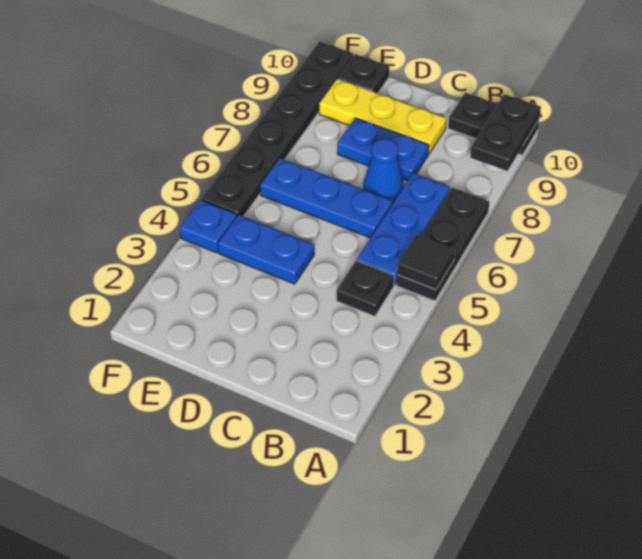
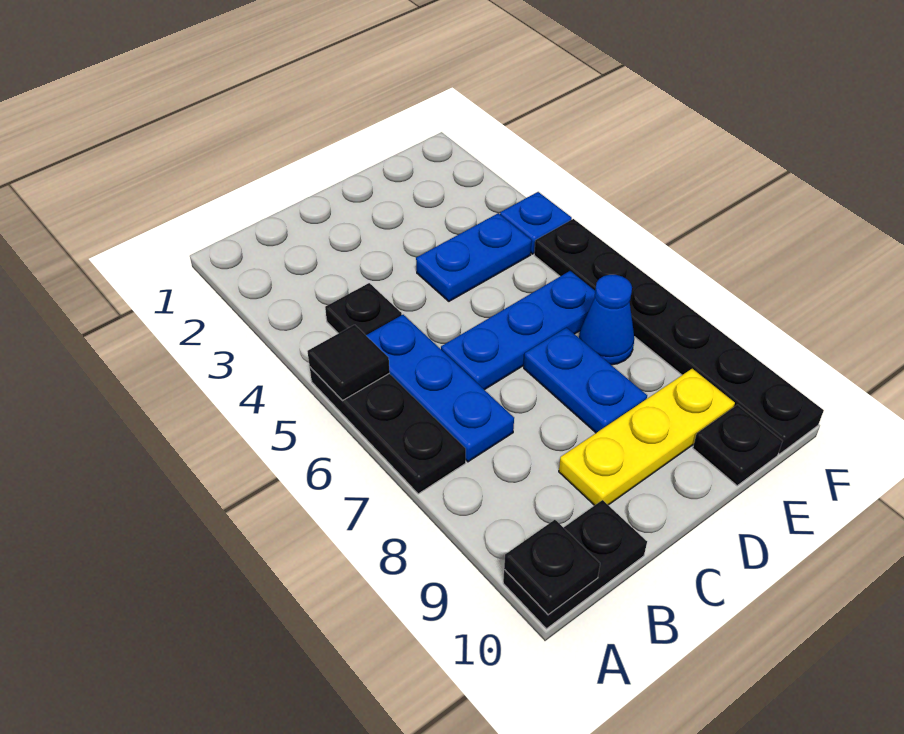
black plate A9:A10 level 2 -> black plate A10 level 2
blue cone C7 level 1 -> blue cone E7 level 1
blue plate C8:D8 level 1 -> blue plate D7:D8 level 1

